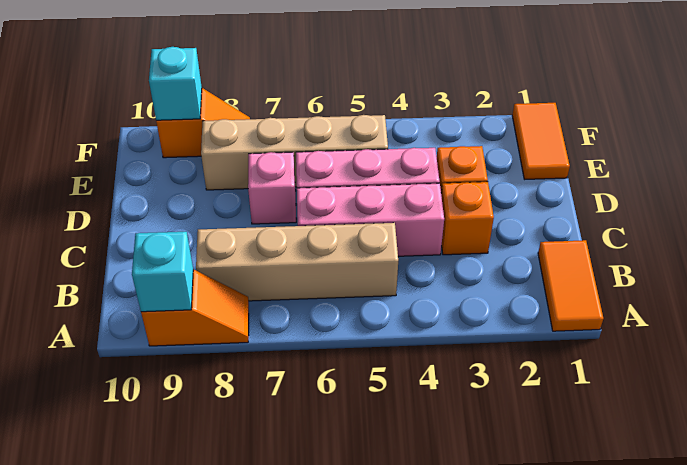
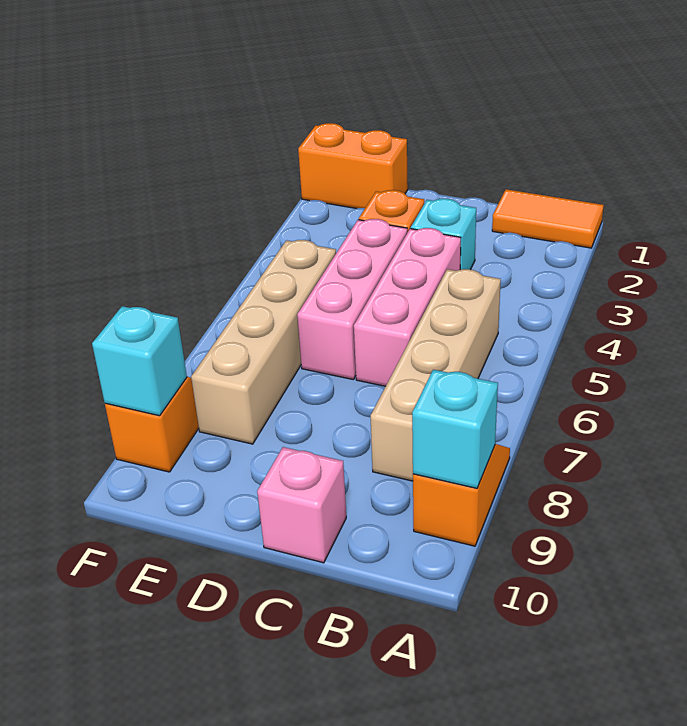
orange brick C3 level 1 -> cyan brick C3 level 1
pink brick D7 level 1 -> pink brick C10 level 1
orange tile E1:F1 level 1 -> orange brick E1:F1 level 1

